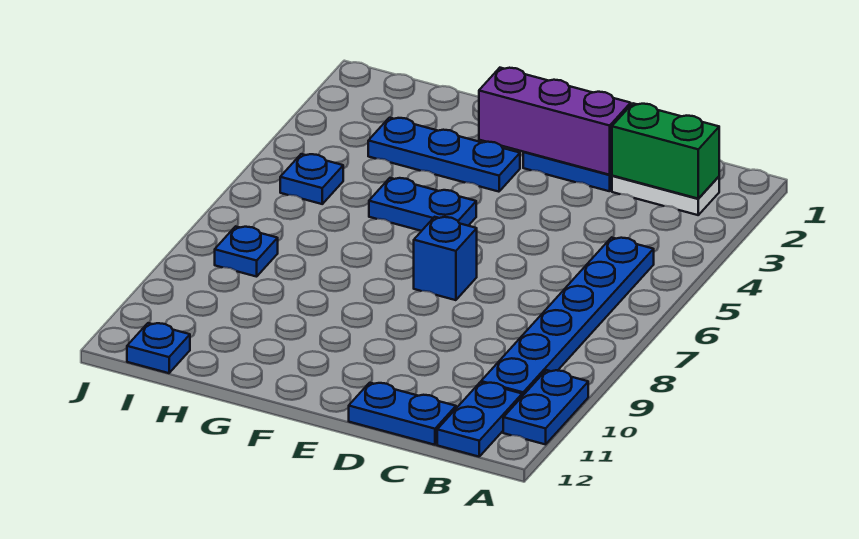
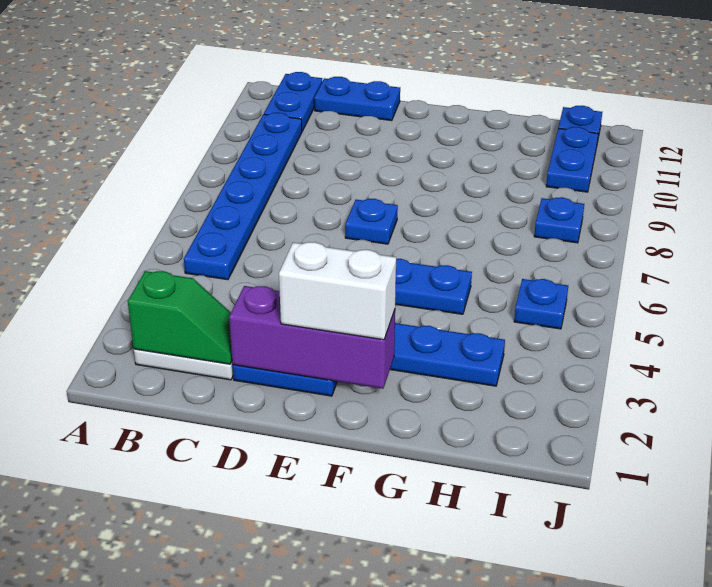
blue plate A10:A11 level 1 -> blue plate I10:I11 level 1
green brick B2:C2 level 2 -> green slope B2:C2 level 2 top B
none -> white brick E2:F2 level 3
blue brick E7 level 1 -> blue plate E7 level 1

